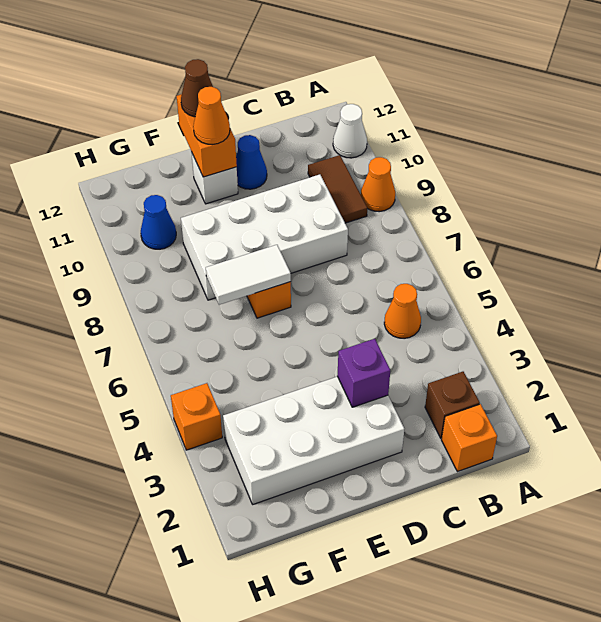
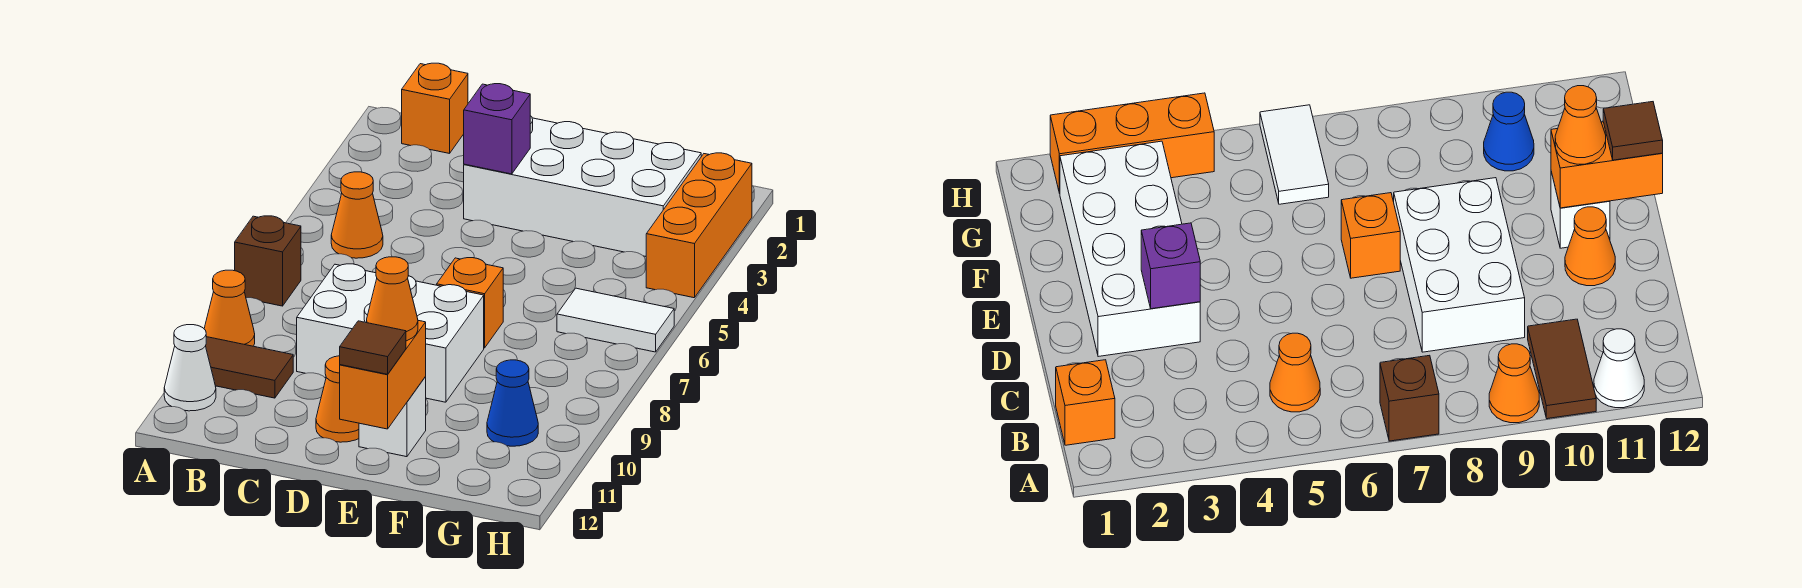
brown brick B2 level 1 -> brown brick A7 level 1
brown tile B9:B10 level 1 -> brown tile A10:B10 level 1
white brick C8:F9 level 1 -> white brick C8:E9 level 1
blue cone D11 level 1 -> orange cone D11 level 1
white tile E7:F7 level 2 -> white tile G6:H6 level 1
brown cone E12 level 3 -> brown tile E12 level 3
orange brick H4 level 1 -> orange brick H2:H4 level 1

